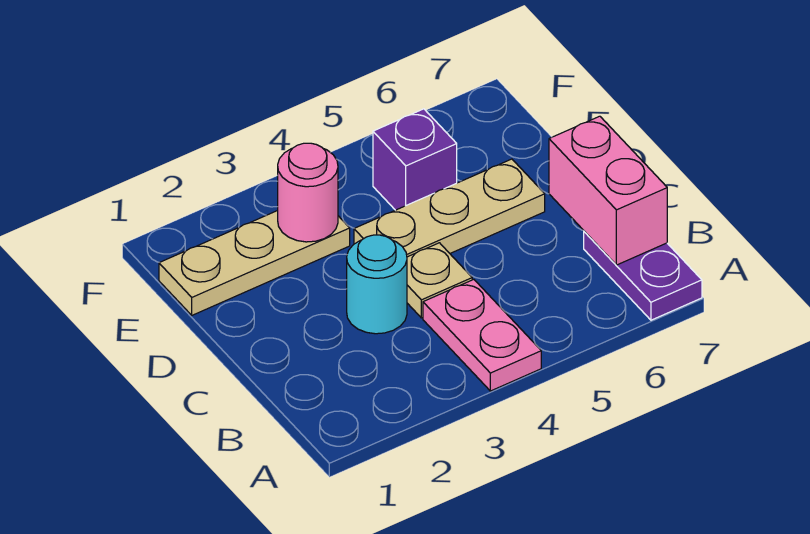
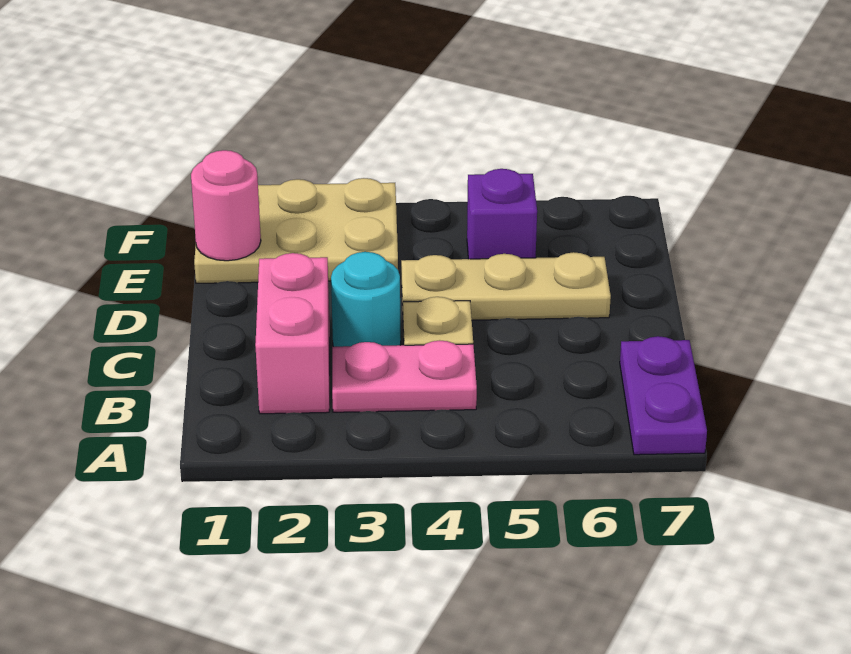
pink plate A4:B4 level 1 -> pink plate B3:B4 level 1
pink brick B7:C7 level 2 -> pink brick B2:C2 level 1
tan plate E1:E3 level 1 -> tan plate E1:F3 level 1
pink round brick E3 level 2 -> pink round brick E1 level 2

